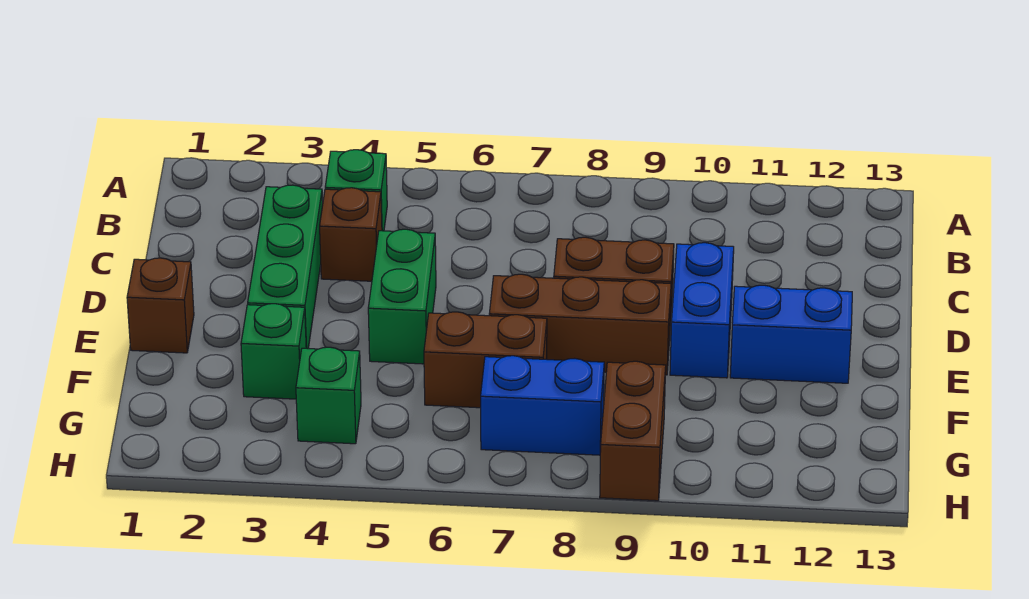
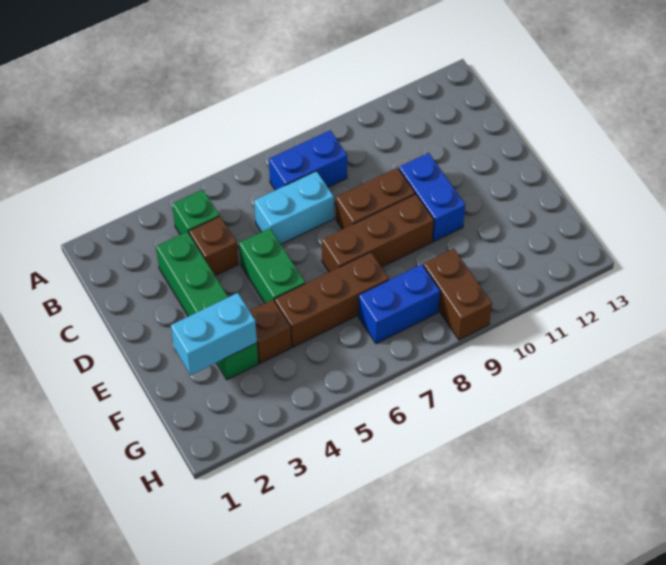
none -> cyan brick C6:C7 level 1
brown brick E1 level 1 -> brown brick F4 level 1
blue brick E11:E12 level 1 -> blue brick B7:B8 level 1
none -> cyan brick F2:F3 level 2
brown brick F6:F7 level 1 -> brown brick F5:F7 level 1
green brick G4 level 1 -> none

